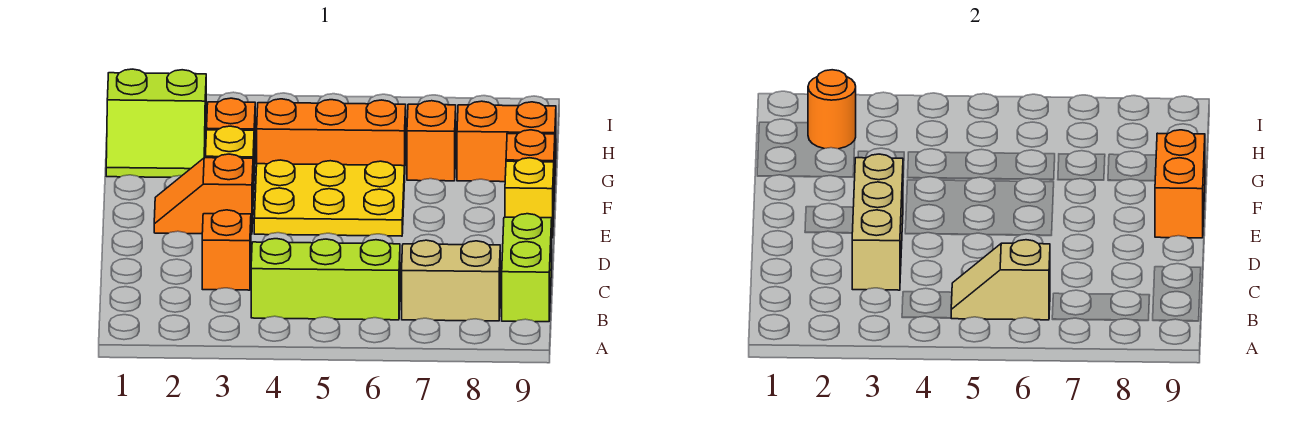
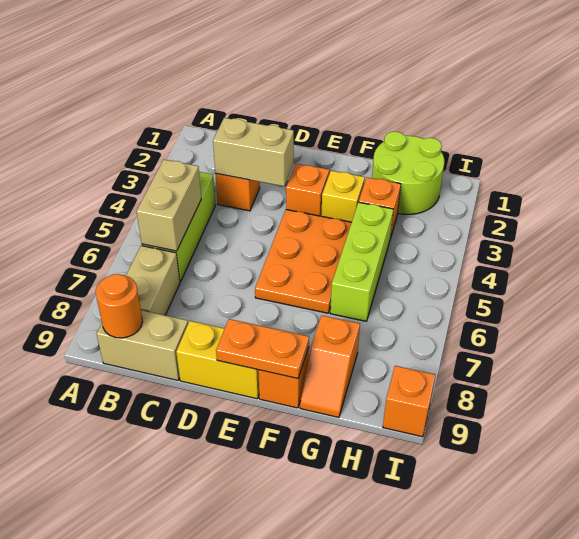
tan slope B5:B6 level 2 top 6 -> tan brick B5:B6 level 2
lime brick B9:C9 level 1 -> tan brick B9:C9 level 1
tan brick C3:E3 level 2 -> tan brick C3:D3 level 2
yellow plate E4:F6 level 1 -> orange plate E4:F6 level 1
yellow brick E9 level 1 -> yellow brick D9:E9 level 1
orange brick E9:F9 level 2 -> orange plate E9:F9 level 2
lime slope G1:H2 level 1 top H -> lime round brick G1:H2 level 1
orange brick G4:G6 level 1 -> lime brick G4:G6 level 1
orange brick G7 level 1 -> orange brick I9 level 1
orange brick G8:G9 level 1 -> orange slope G8:G9 level 1 top 8
orange round brick H2 level 2 -> orange round brick B9 level 2

